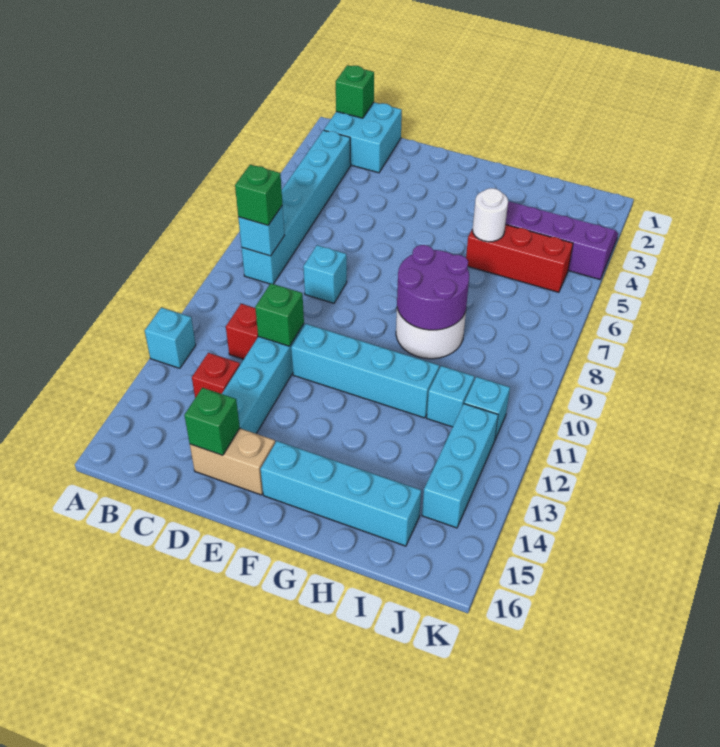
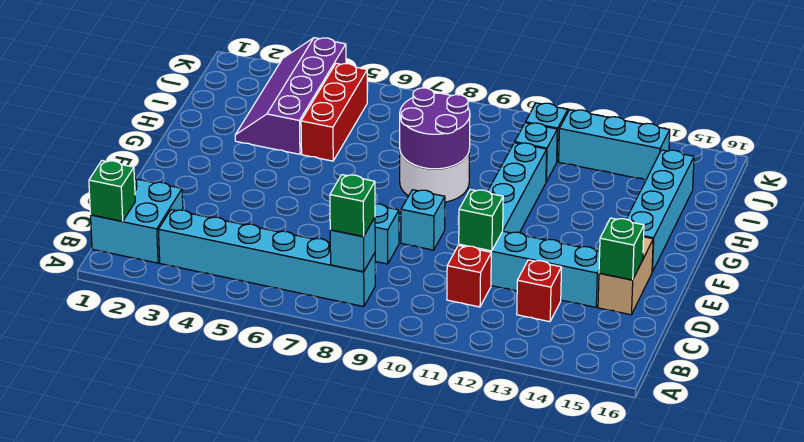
cyan brick A12 level 1 -> cyan brick E9 level 1
white round brick H5 level 2 -> none

